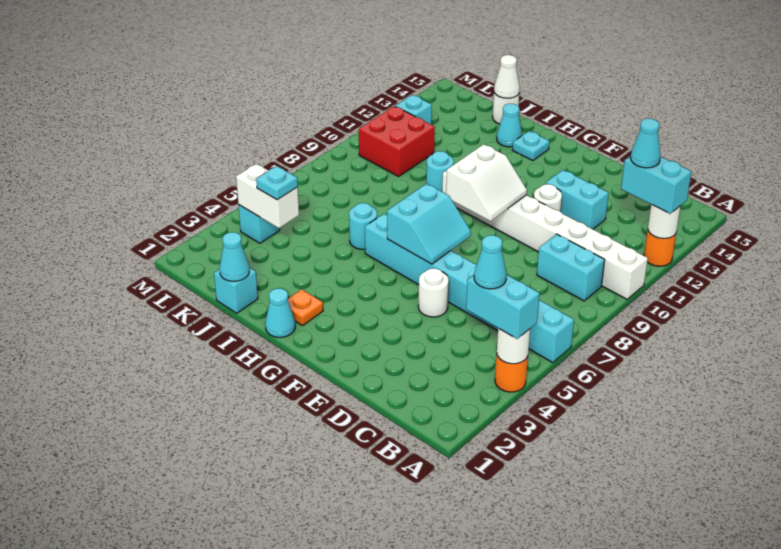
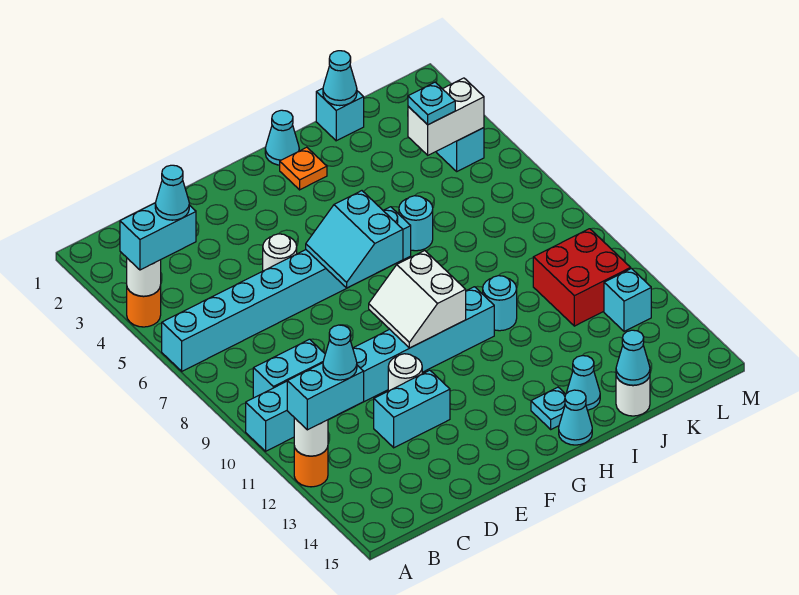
white brick A10:H10 level 1 -> cyan brick A10:H10 level 1
none -> cyan cone H15 level 1
white cone J15 level 2 -> cyan cone J15 level 2

